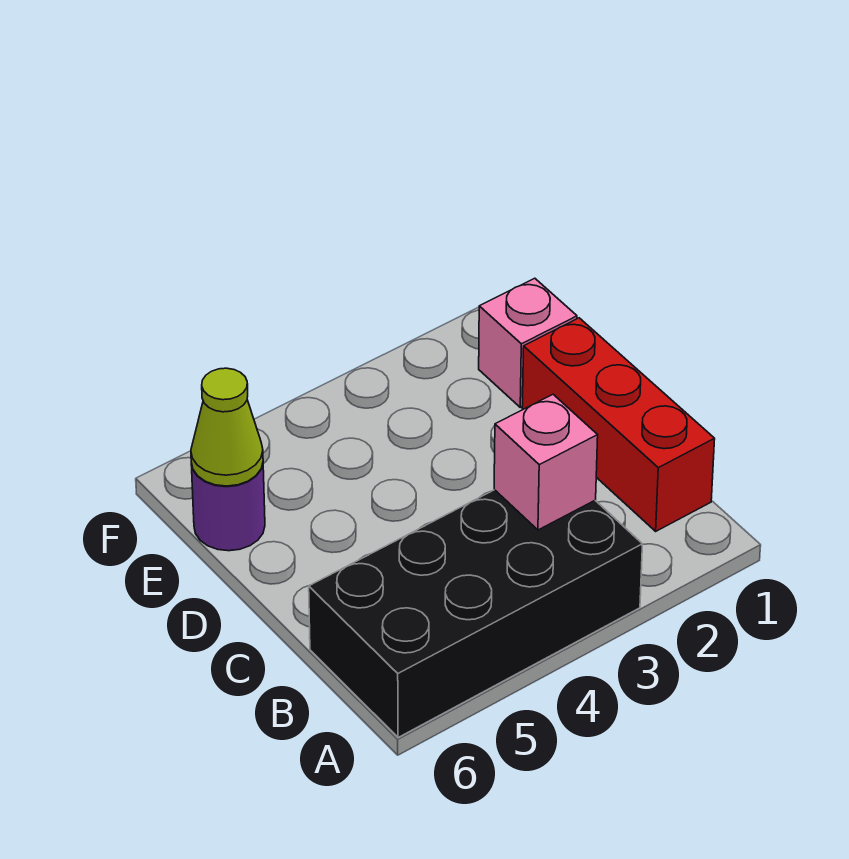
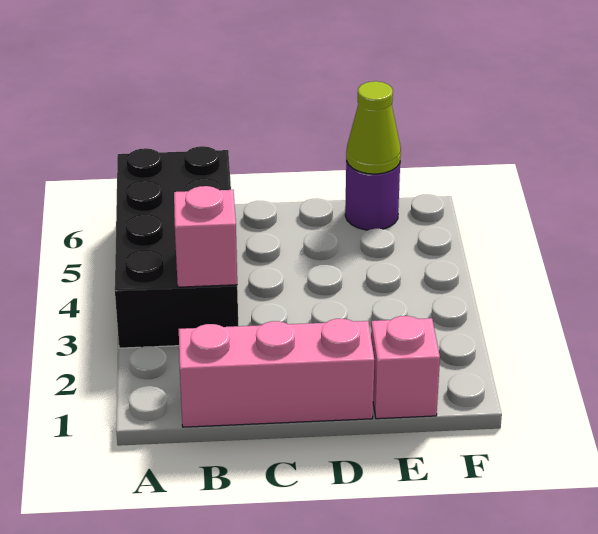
red brick B1:D1 level 1 -> pink brick B1:D1 level 1

